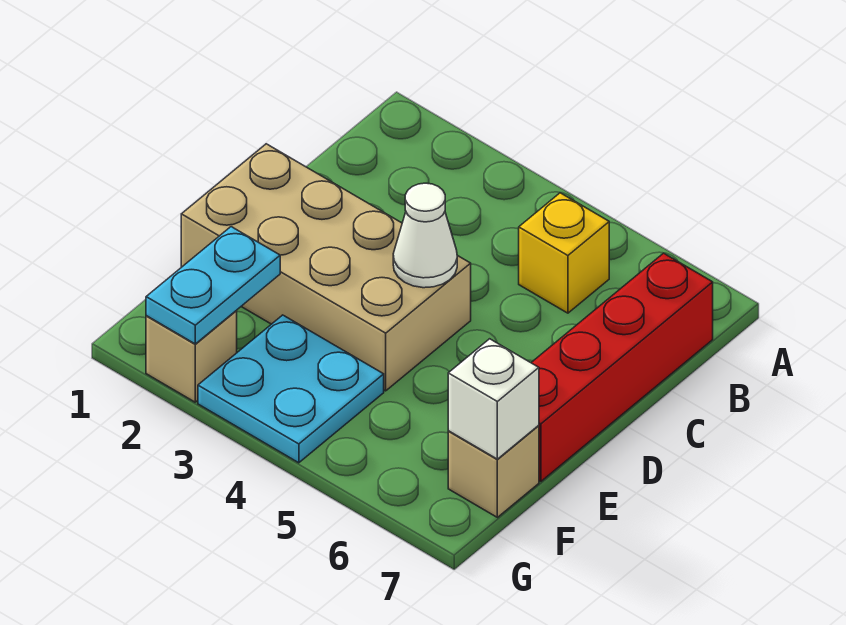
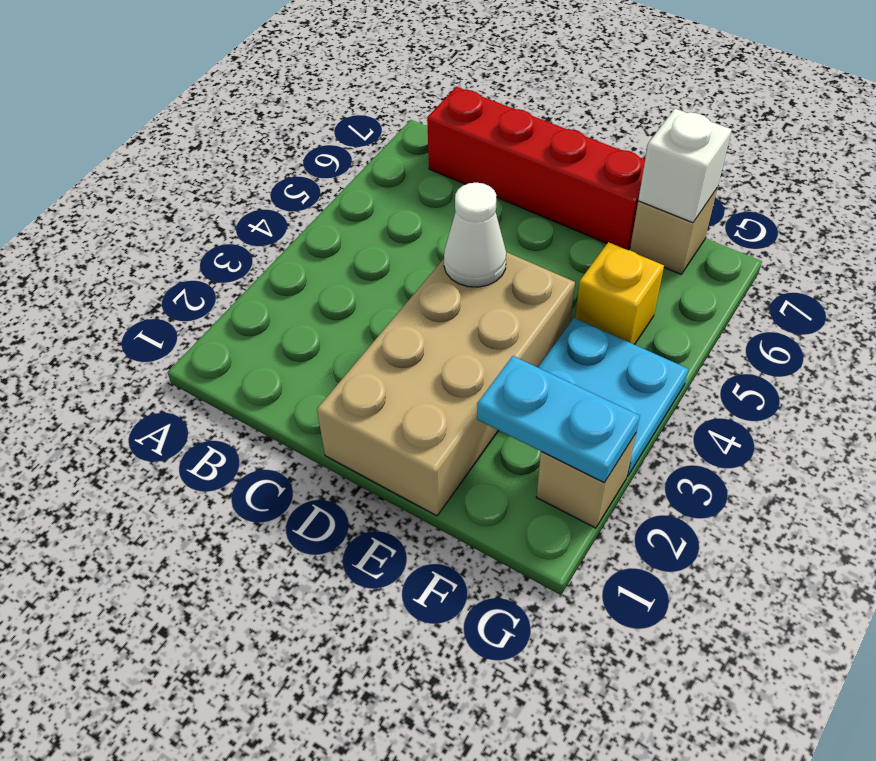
yellow brick B5 level 1 -> yellow brick F5 level 1

